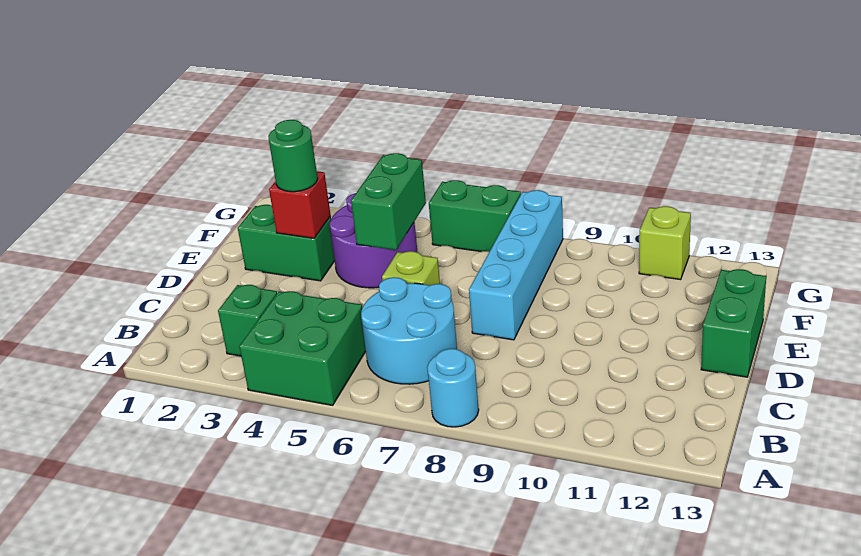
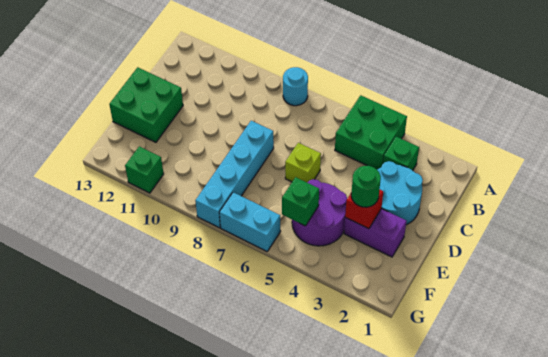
cyan round brick B6:C7 level 1 -> cyan round brick C2:D3 level 1
green brick D13:E13 level 1 -> green brick D12:E13 level 1
green brick E2:E3 level 1 -> purple brick E2:E3 level 1
green brick E5:F5 level 2 -> green brick F5 level 2
green brick G6:G7 level 1 -> cyan brick G6:G7 level 1
lime brick G11 level 1 -> green brick G11 level 1

